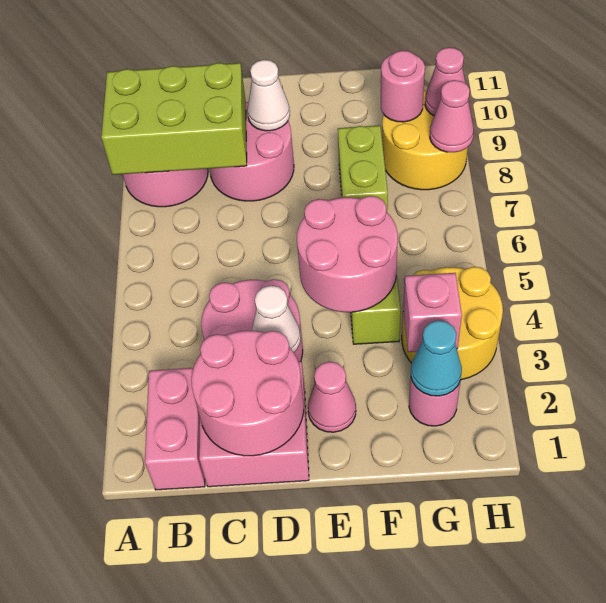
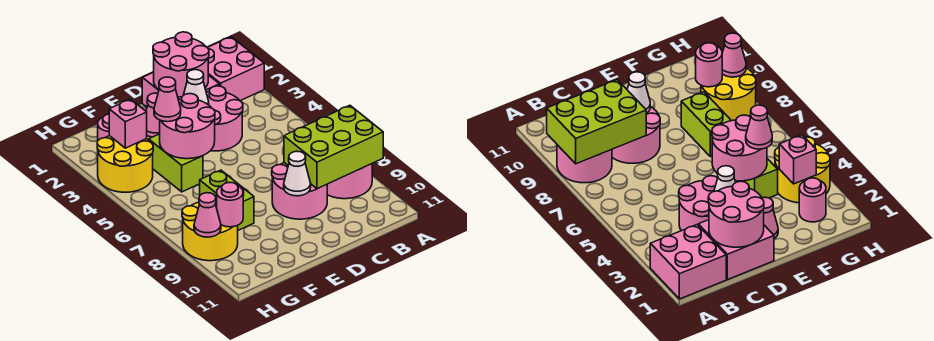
pink brick B1:B2 level 1 -> pink brick A1:B2 level 1
cyan cone G2 level 2 -> none
pink cone H8 level 2 -> pink cone F4 level 3

